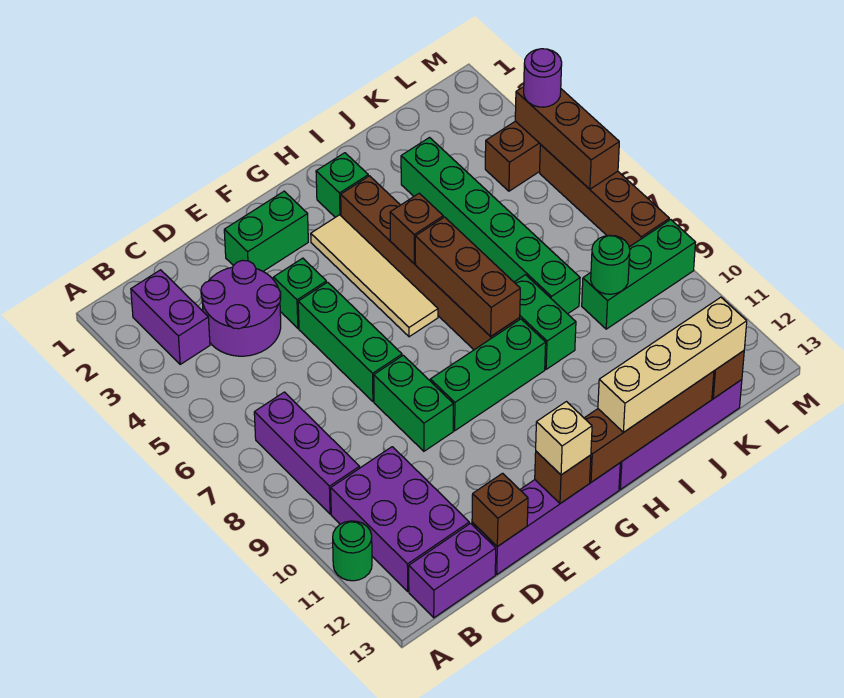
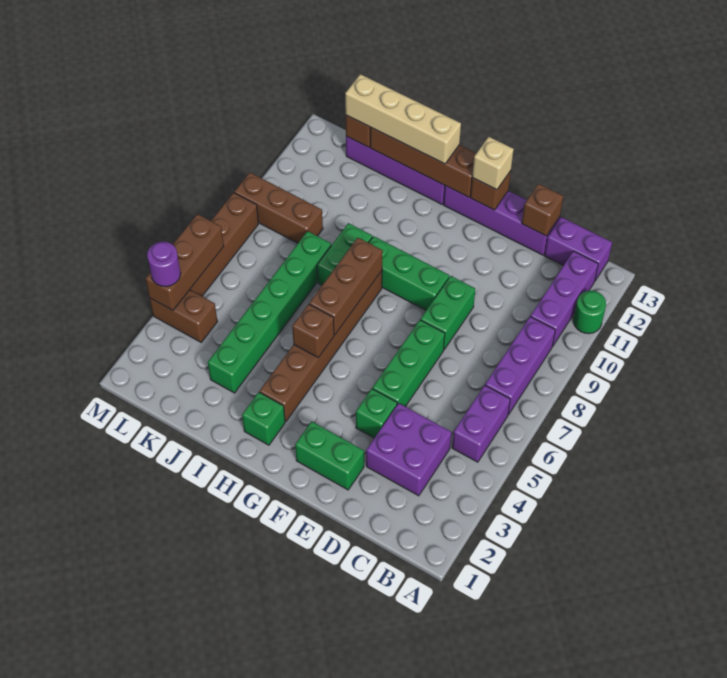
purple brick B2:B3 level 1 -> purple brick B5:B6 level 1
purple brick B10:C12 level 1 -> purple brick B10:B12 level 1
purple round brick C3:D4 level 1 -> purple brick C3:D4 level 1
tan tile G3:G6 level 1 -> none
green brick K9:M9 level 1 -> brown brick K9:M9 level 1
green round brick K9 level 2 -> none

